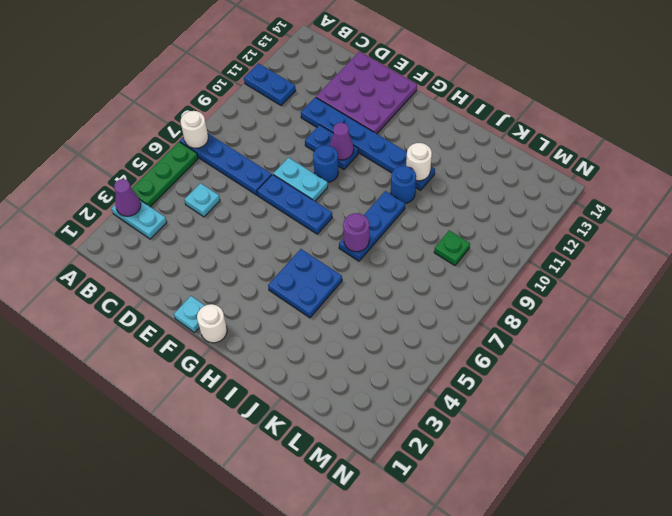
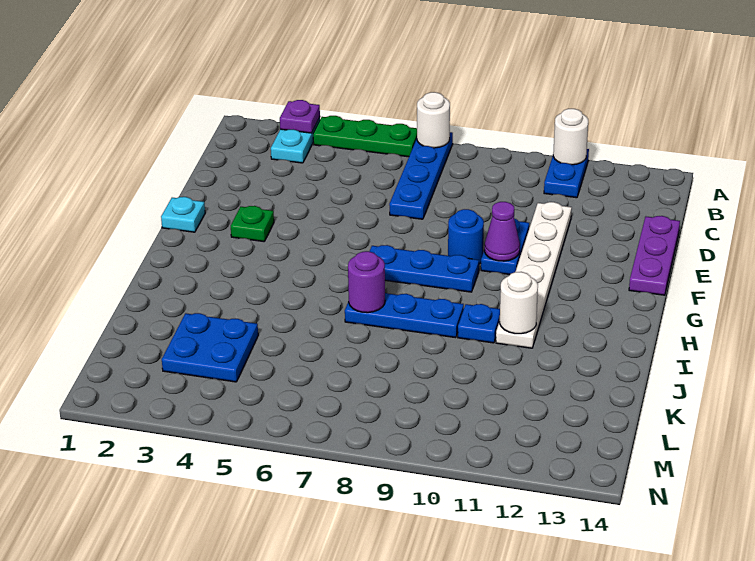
purple cone A3 level 2 -> purple plate A3 level 2
cyan plate C5 level 1 -> none
blue plate D11:I11 level 1 -> white plate D11:I11 level 1
purple plate D12:F14 level 1 -> purple plate D14:F14 level 1
blue plate E7:G7 level 1 -> blue plate G7:G9 level 1
cyan plate E8:F8 level 1 -> none
white round brick G1 level 1 -> white round brick A11 level 2
blue plate H4:I5 level 1 -> blue plate K3:L4 level 1
blue round brick I10 level 1 -> blue plate I10 level 1
green plate L9 level 1 -> green plate F3 level 1

